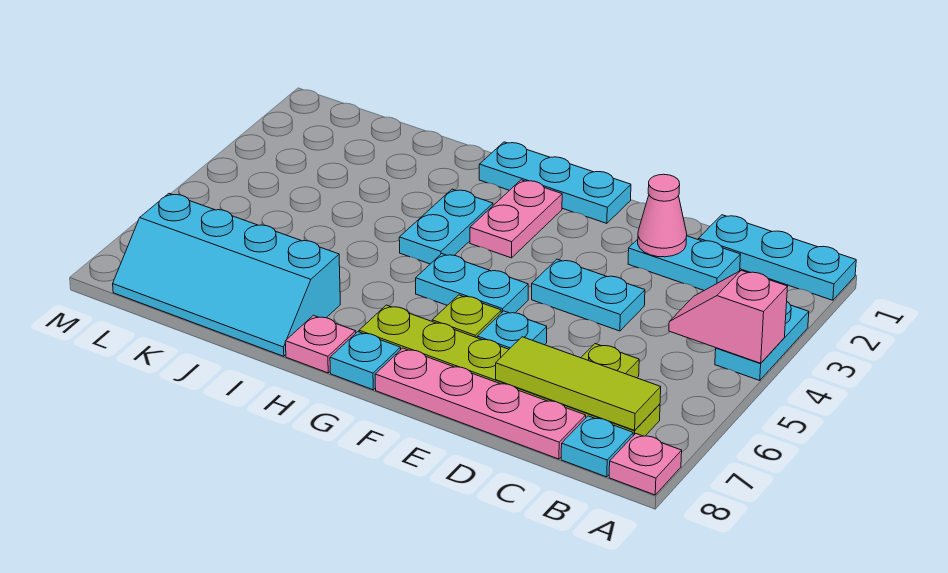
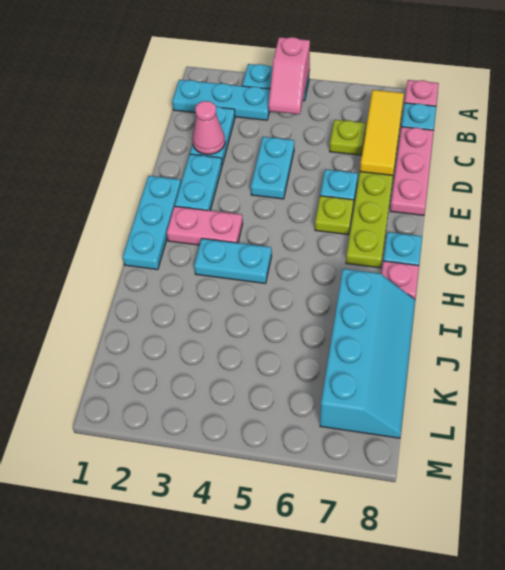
cyan plate A1:C1 level 1 -> cyan plate B1:B3 level 1
lime tile B7:D7 level 2 -> yellow tile B7:D7 level 2
pink plate C8:F8 level 1 -> pink plate C8:E8 level 1
cyan plate F5:G5 level 1 -> cyan plate E2:F2 level 1

